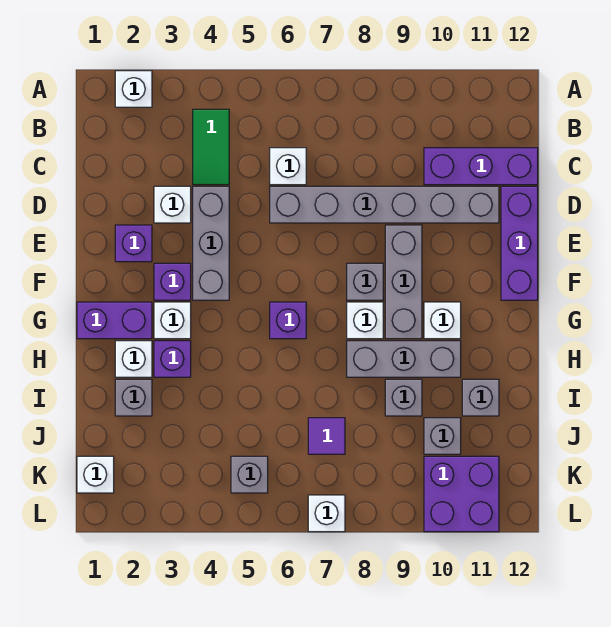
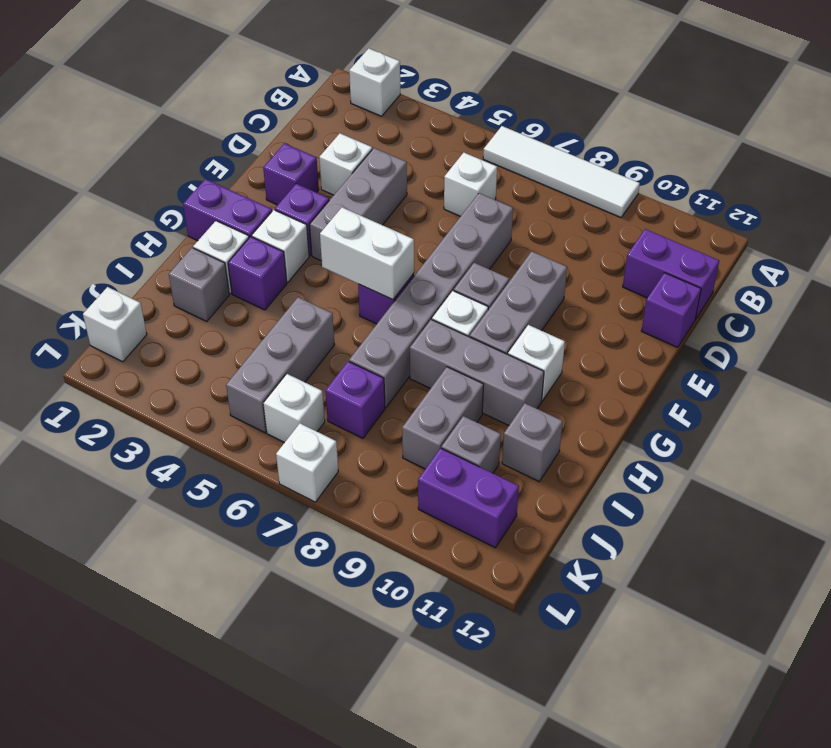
none -> white tile A6:A9 level 1
green tile B4:C4 level 1 -> none
purple brick C10:C12 level 1 -> purple brick C11:C12 level 1
grey brick D6:D11 level 1 -> grey brick D7:I7 level 1
purple brick D12:F12 level 1 -> purple brick D12 level 1
none -> white brick G5:G6 level 2
grey brick I9 level 1 -> grey brick I9:J9 level 1
purple tile J7 level 1 -> purple brick J7 level 1
grey brick K5 level 1 -> grey brick I5:K5 level 1
none -> white brick K6 level 1
purple brick K10:L11 level 1 -> purple brick K10:K11 level 1

